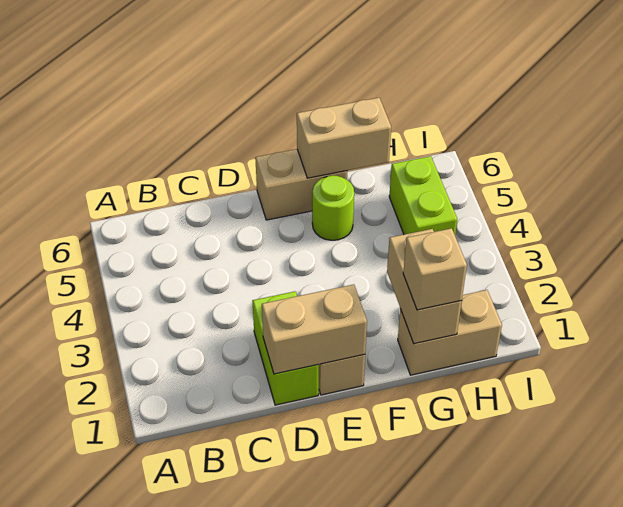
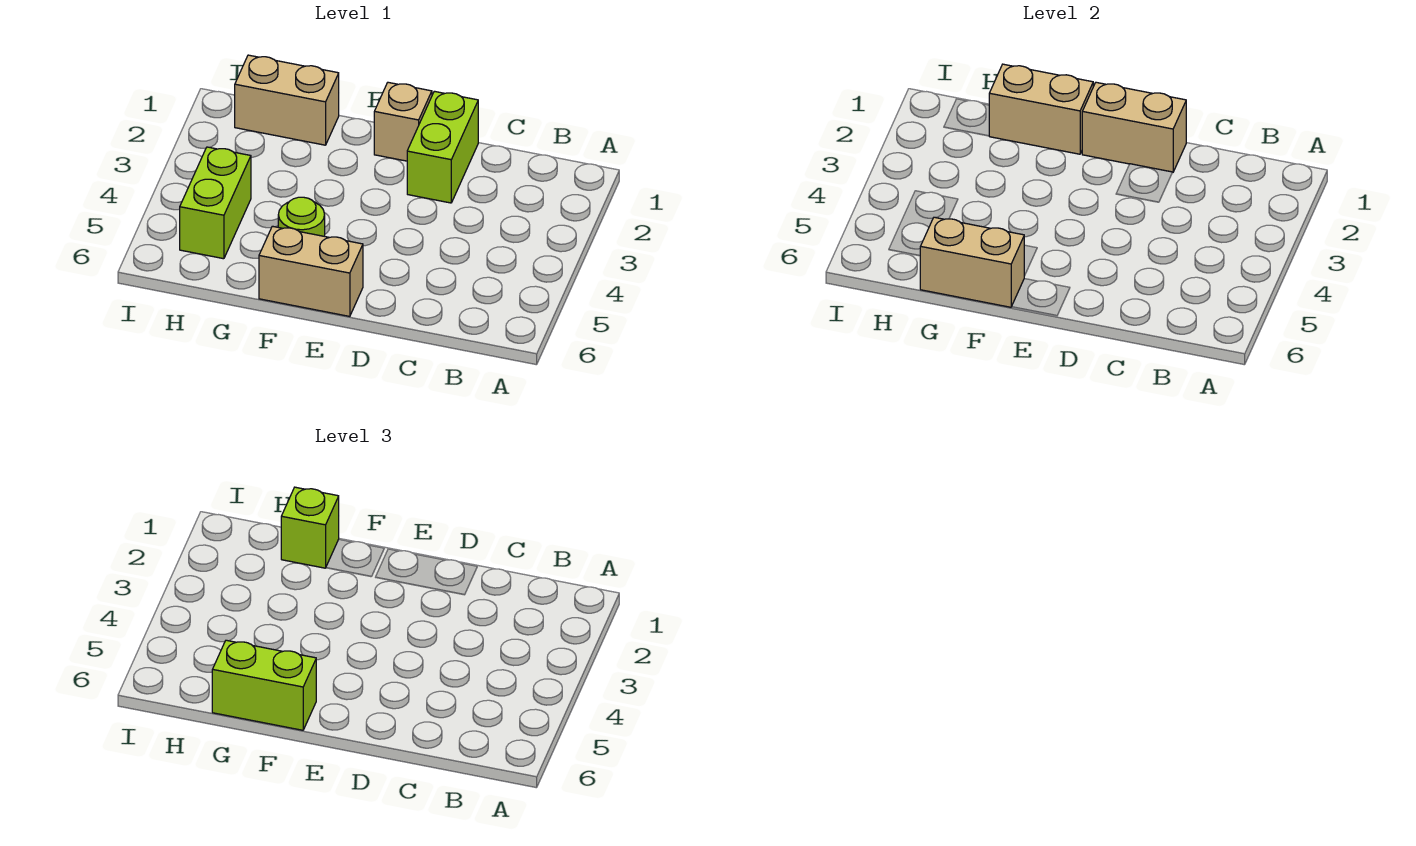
none -> lime brick F6:G6 level 3
tan brick G1:G2 level 2 -> tan brick F1:G1 level 2
tan brick G1 level 3 -> lime brick G1 level 3

